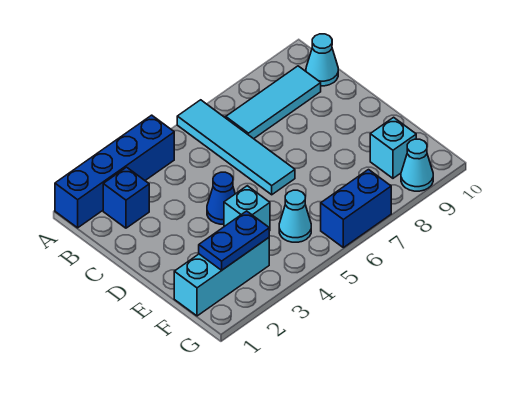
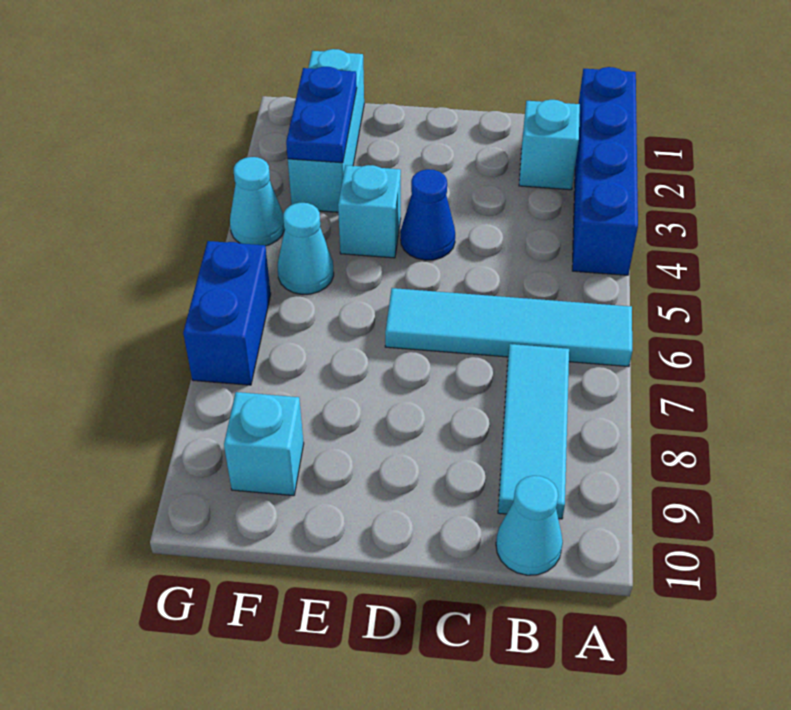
blue brick B2 level 1 -> cyan brick B2 level 1
cyan cone G9 level 1 -> cyan cone G4 level 1

